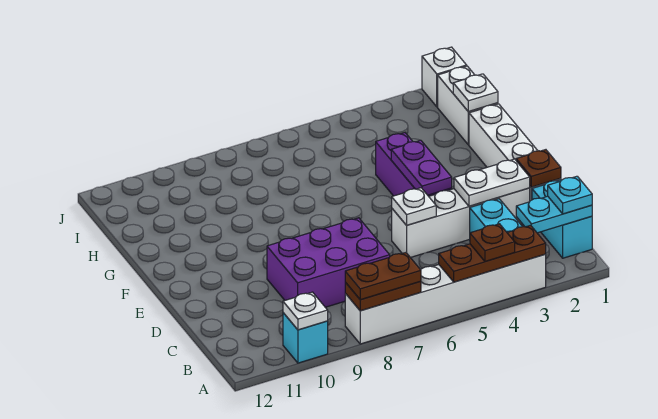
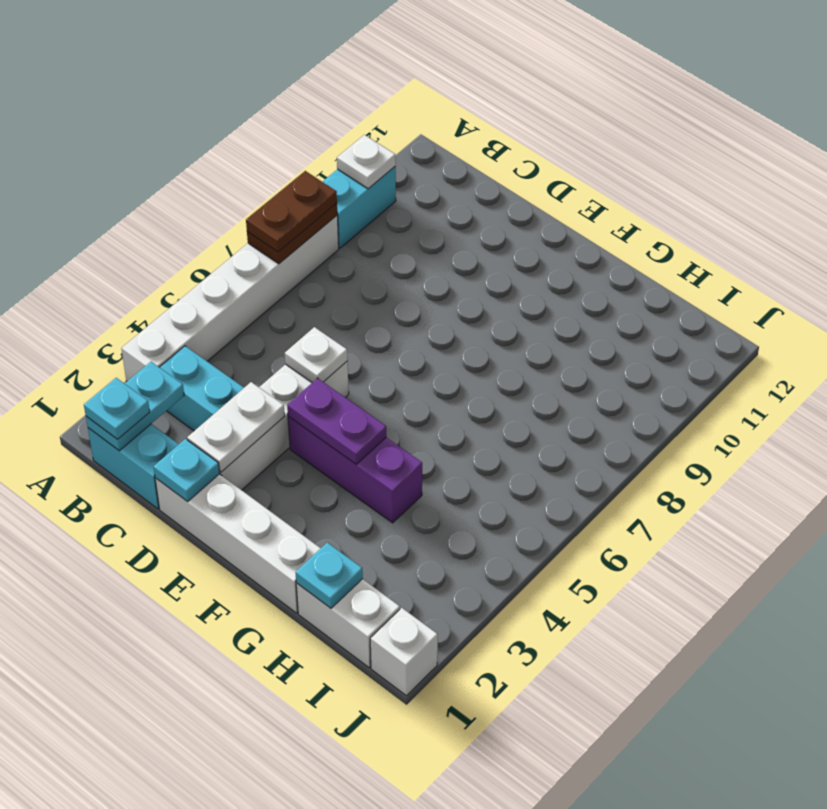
brown plate A3:A5 level 2 -> none
brown plate A4 level 3 -> none
cyan brick A10 level 1 -> cyan brick A9:A10 level 1
purple brick C7:D9 level 1 -> none
brown plate D1 level 2 -> cyan plate D1 level 2
white plate H1 level 2 -> cyan plate H1 level 2

